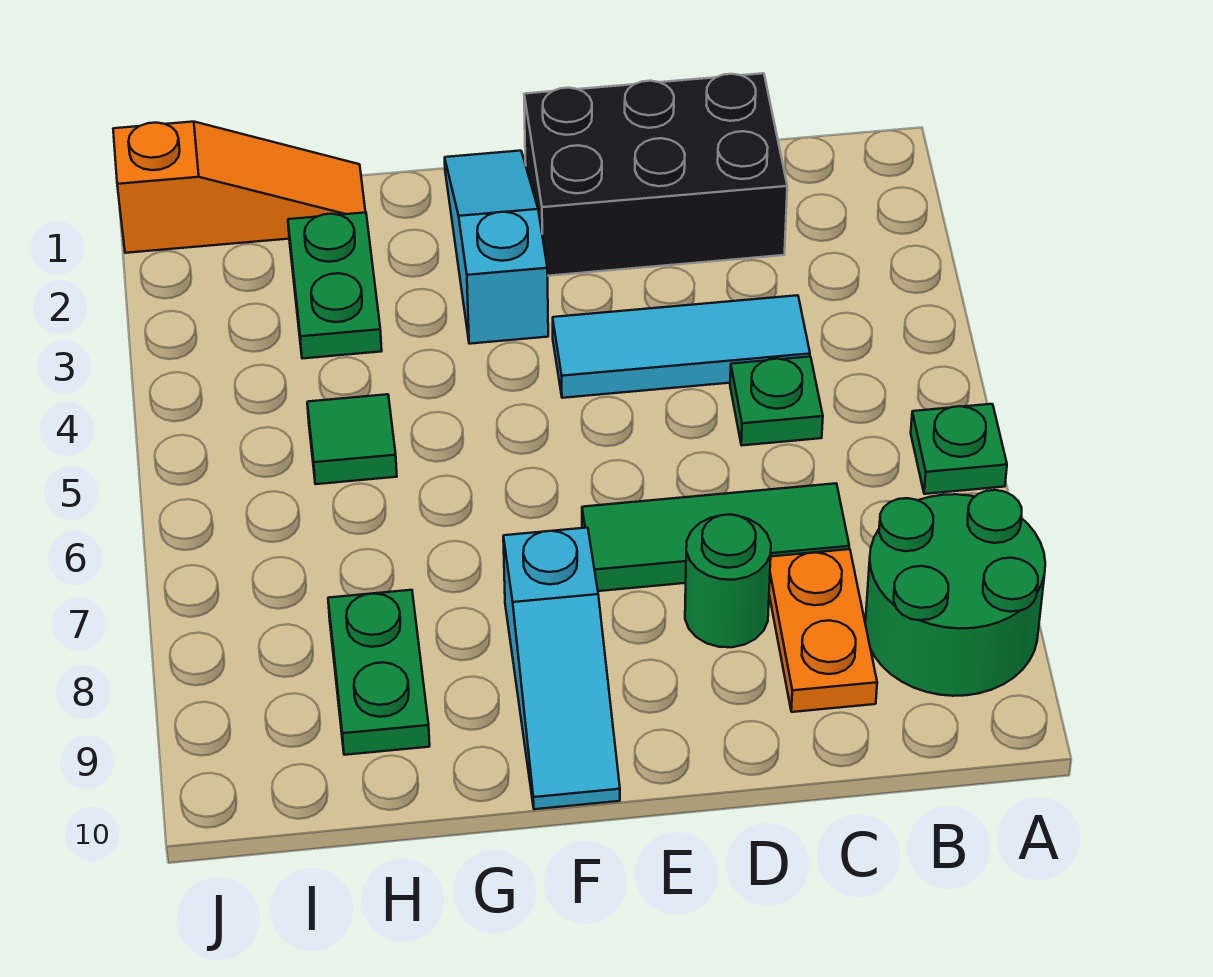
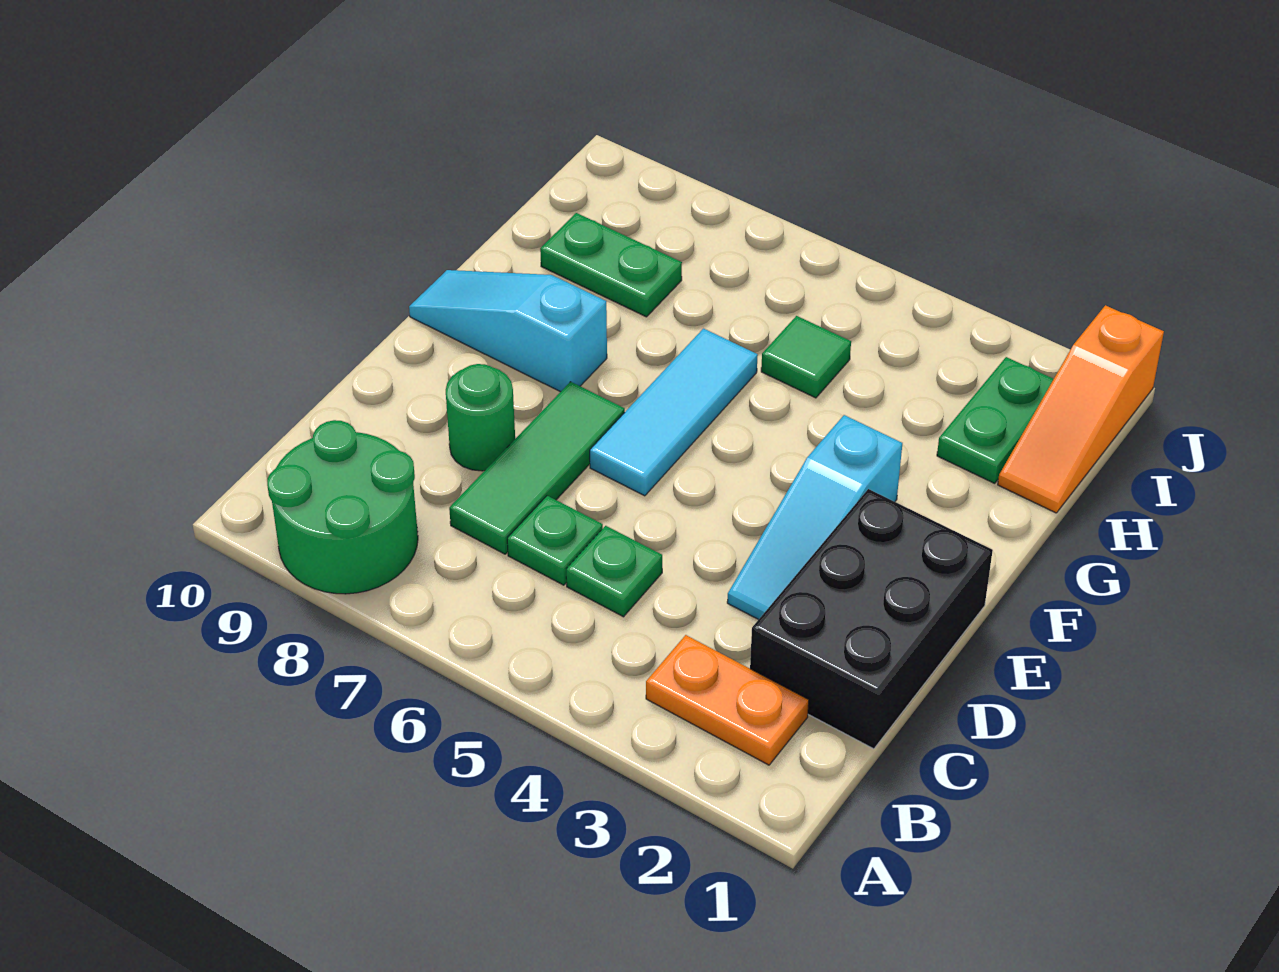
green plate A6 level 1 -> green plate C6 level 1
cyan tile C4:E4 level 1 -> cyan tile E6:G6 level 1
orange plate C8:C9 level 1 -> orange plate B2:B3 level 1
cyan slope F1:F3 level 1 top 3 -> cyan slope D3:F3 level 1 top F
green plate H2:H3 level 1 -> green plate H2:I2 level 1

